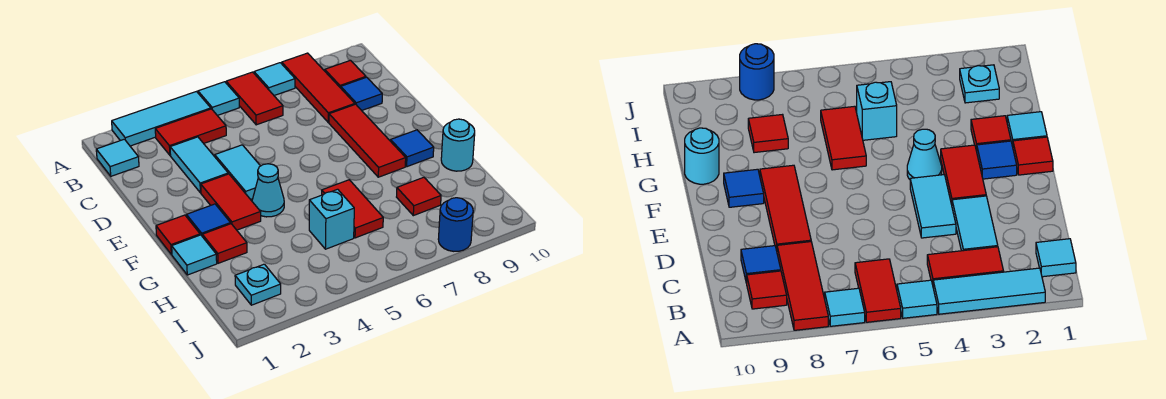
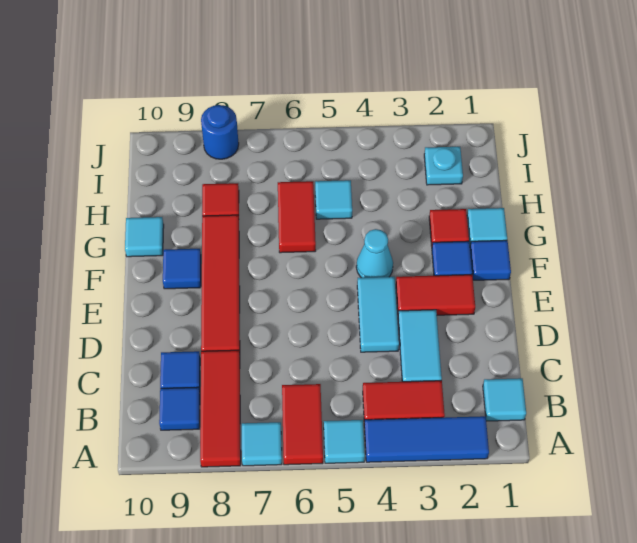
cyan tile A2:A4 level 1 -> blue tile A2:A4 level 1
red tile B9 level 1 -> blue tile B9 level 1
red tile D8:F8 level 1 -> red tile D8:G8 level 1
red tile E3:F3 level 1 -> red tile E2:E3 level 1
red tile F1 level 1 -> blue tile F1 level 1
cyan round brick G10 level 1 -> cyan tile G10 level 1
cyan brick H5 level 1 -> cyan tile H5 level 1

